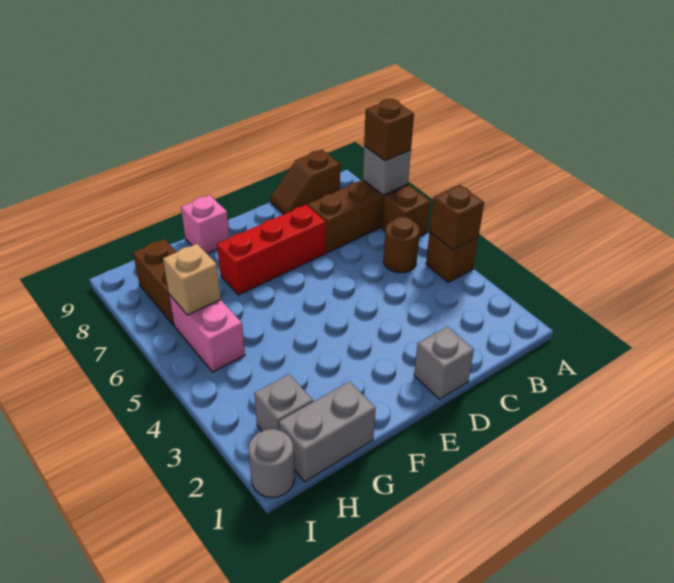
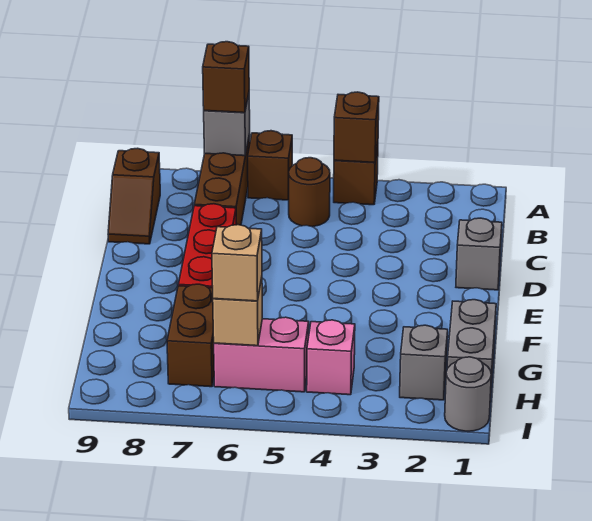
pink brick F9 level 1 -> pink brick H4 level 1
none -> tan brick H6 level 3
brown brick H7:H8 level 1 -> brown brick G7:H7 level 1

